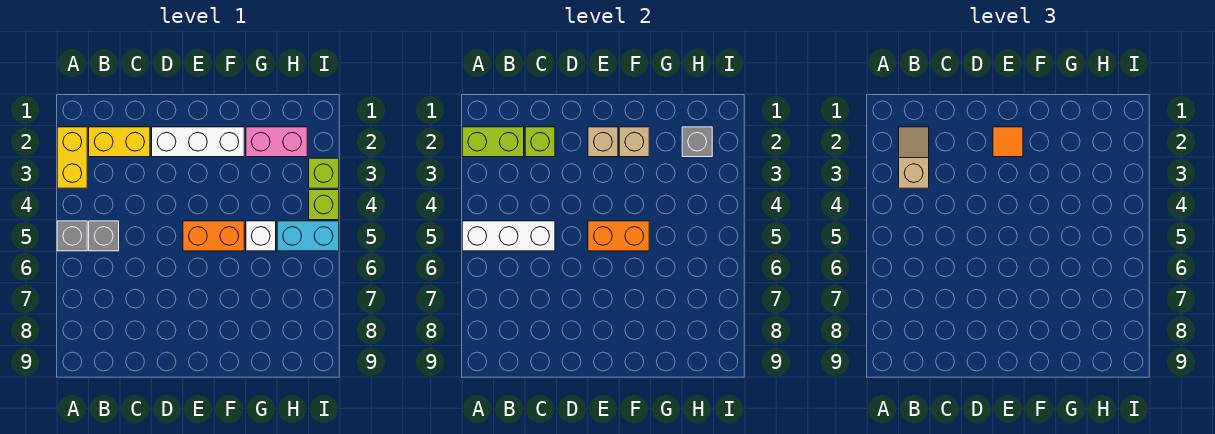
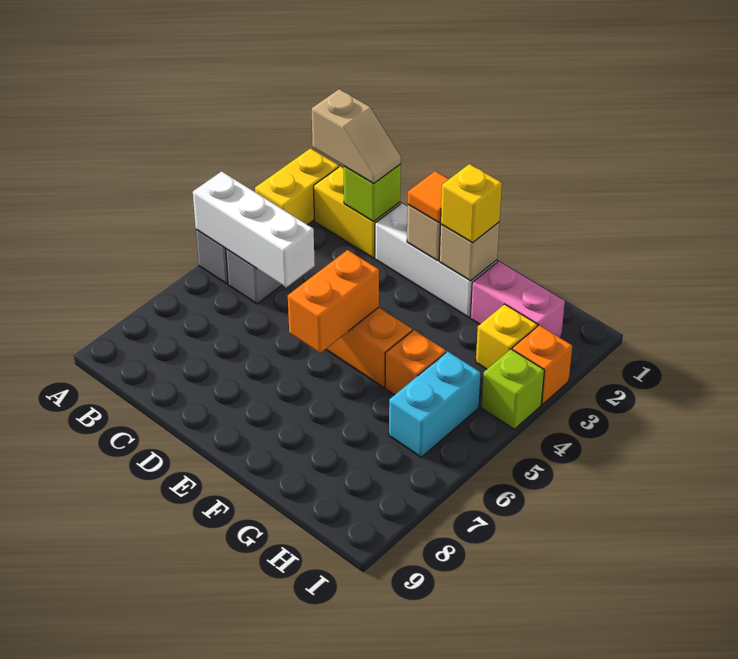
lime brick A2:B2 level 2 -> none
tan slope B2:B3 level 3 top 3 -> tan slope B2:C2 level 3 top B
orange brick E5:F5 level 2 -> orange brick E5:E6 level 2
none -> yellow brick F2 level 3
white brick G5 level 1 -> orange brick G5 level 1
grey brick H2 level 2 -> none
none -> yellow brick H3 level 1
cyan brick H5:I5 level 1 -> cyan brick H5:H6 level 1
lime brick I3 level 1 -> orange brick I3 level 1

